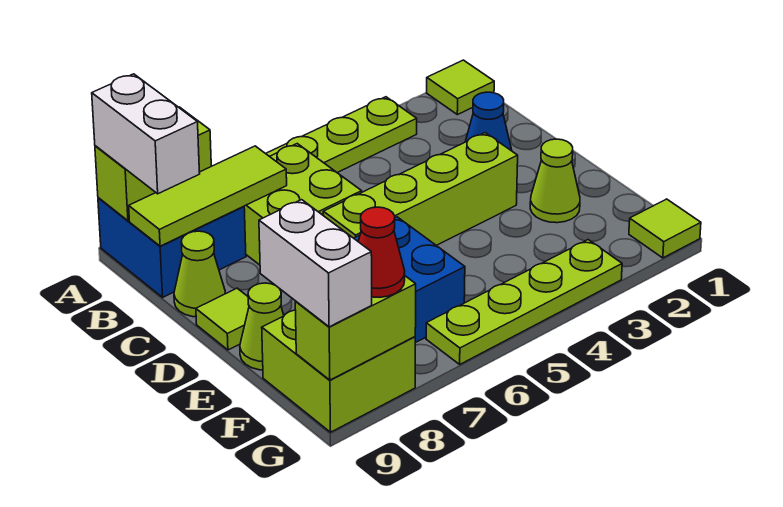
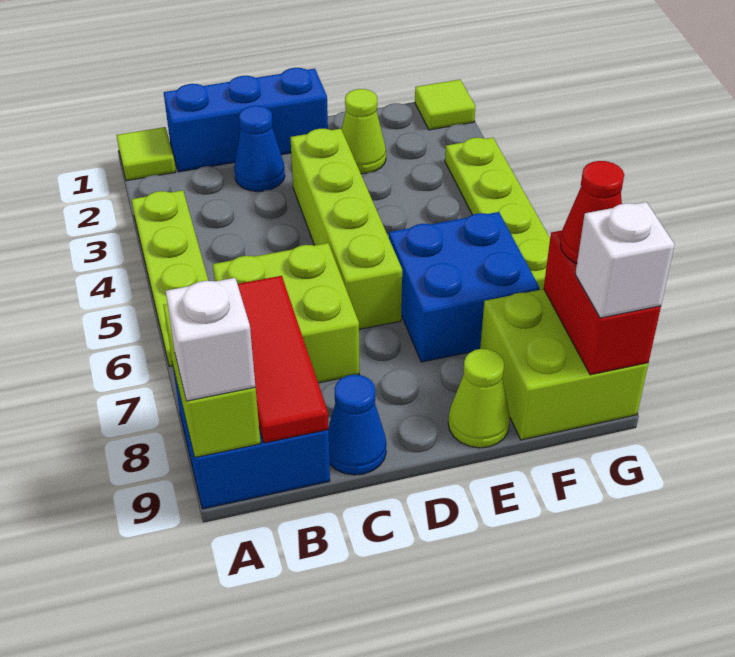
white brick A9:B9 level 3 -> white brick A9 level 3
none -> blue brick B1:D1 level 1
lime tile B7:B9 level 2 -> red tile B7:B9 level 2
lime cone C9 level 1 -> blue cone C9 level 1
lime tile D9 level 1 -> none
white brick F9:G9 level 3 -> white brick G9 level 3
lime brick G8:G9 level 2 -> red brick G8:G9 level 2

